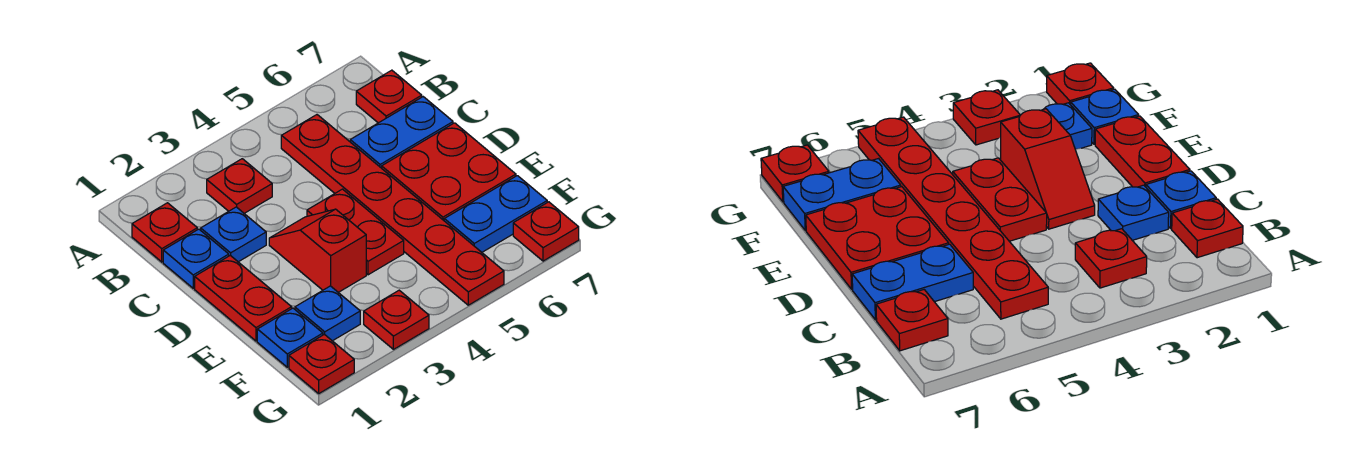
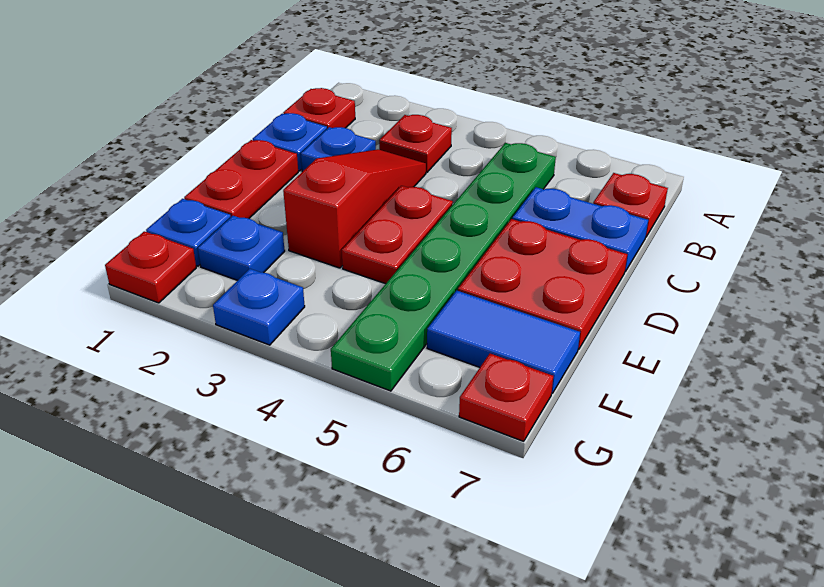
red plate B5:G5 level 1 -> green plate B5:G5 level 1
red slope D3:E3 level 1 top E -> red slope C3:E3 level 1 top E
blue plate F6:F7 level 1 -> blue tile F6:F7 level 1
red plate G3 level 1 -> blue plate G3 level 1

